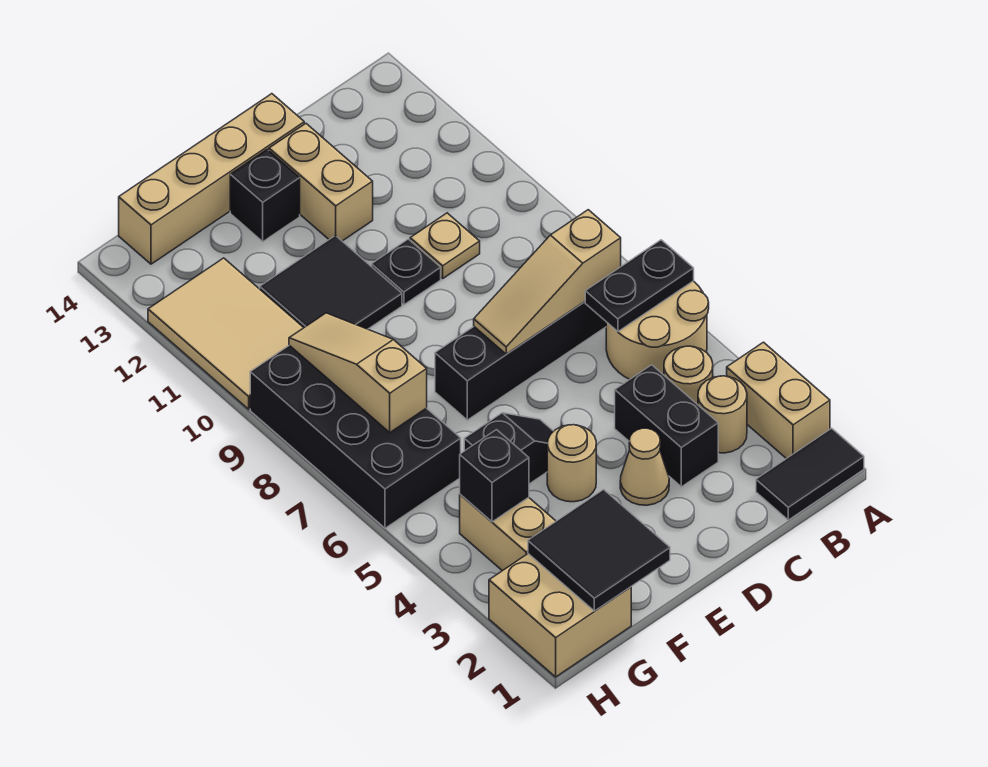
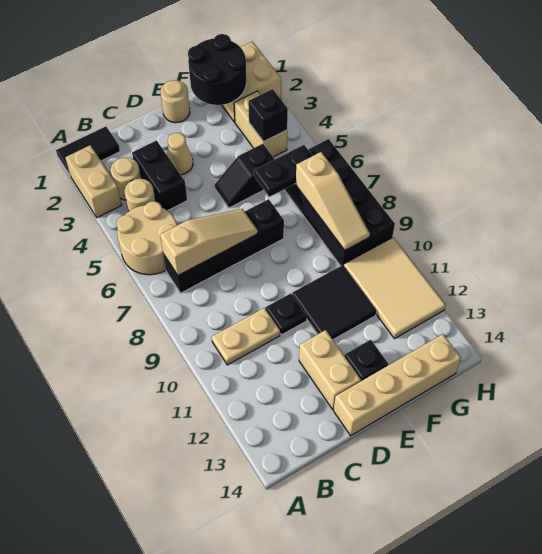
black plate A6:B6 level 2 -> black plate F6:G6 level 2
tan plate C10 level 1 -> tan plate B10:C10 level 1
tan round brick E4 level 1 -> tan round brick E1 level 1
black tile F1:G2 level 2 -> black round brick F1:G2 level 2

